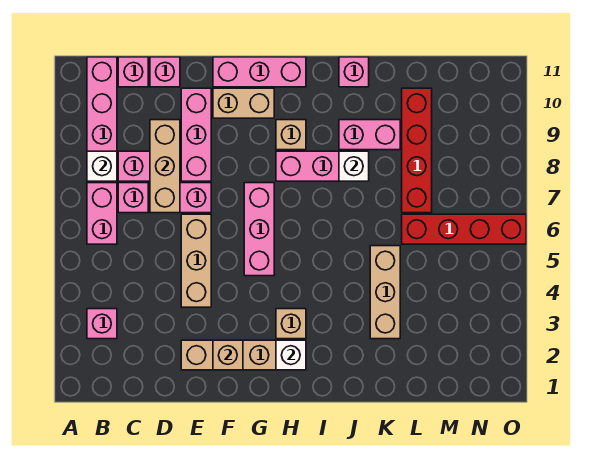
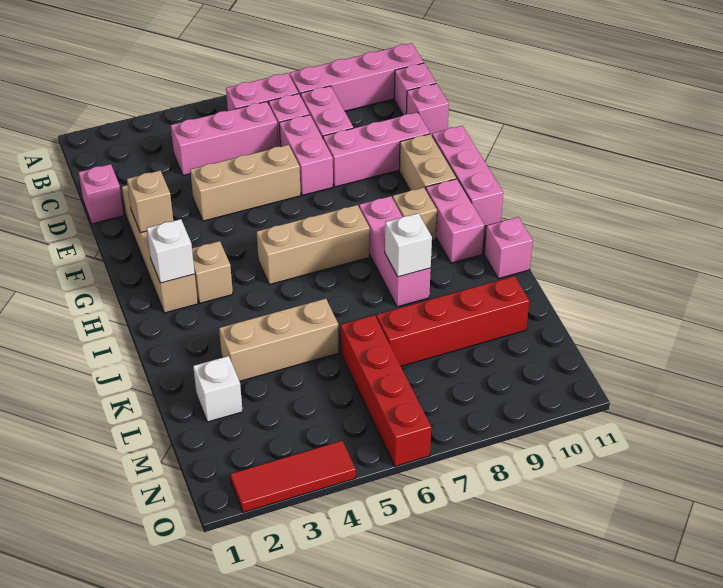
pink brick B3 level 1 -> pink brick D1 level 1
white brick B8 level 2 -> white brick L2 level 1
tan brick D7:D9 level 2 -> tan brick H5:H7 level 1
pink brick G5:G7 level 1 -> pink brick C4:C6 level 1
pink brick J9:K9 level 1 -> pink brick H10:I10 level 1
none -> red tile O2:O4 level 1

